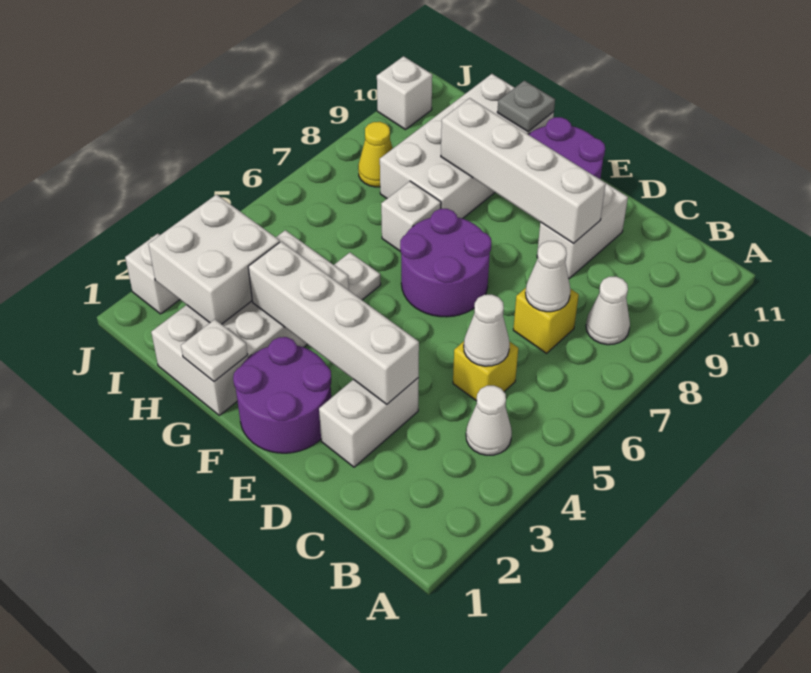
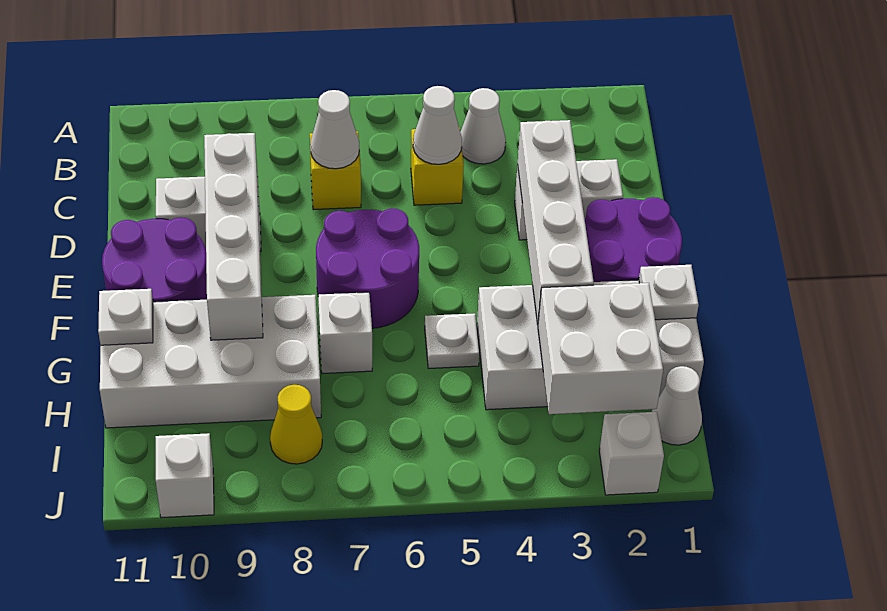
white cone B8 level 1 -> white cone I1 level 1
grey plate G11 level 2 -> white plate G11 level 2

